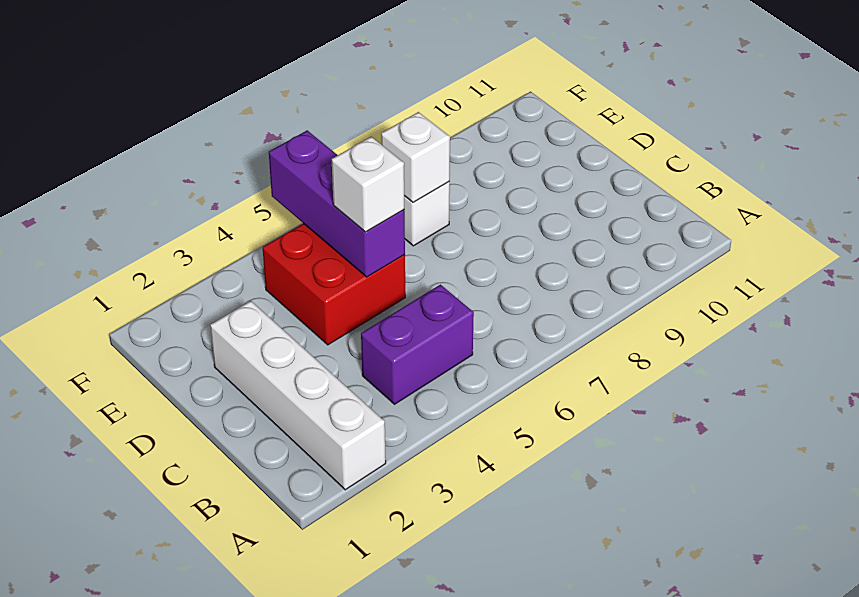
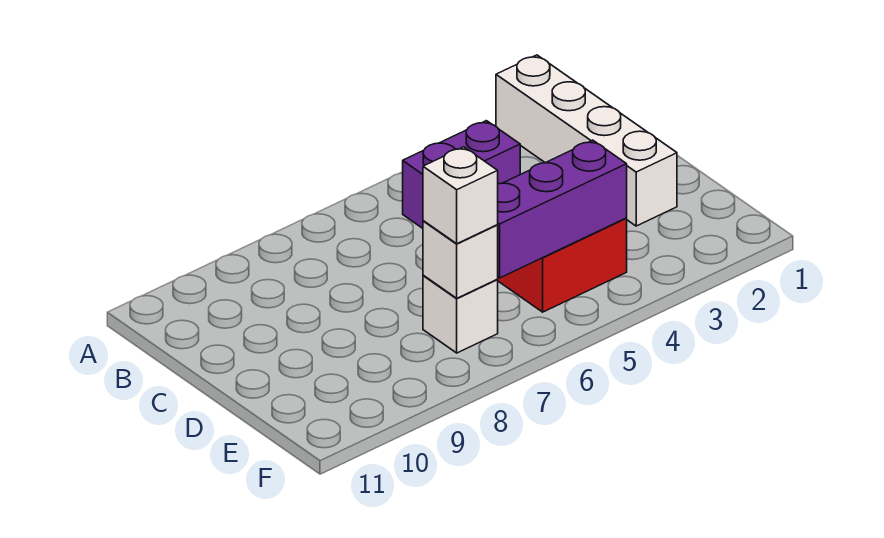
purple brick D5:F5 level 2 -> purple brick E4:E6 level 2
white brick D5 level 3 -> white brick E7 level 3

